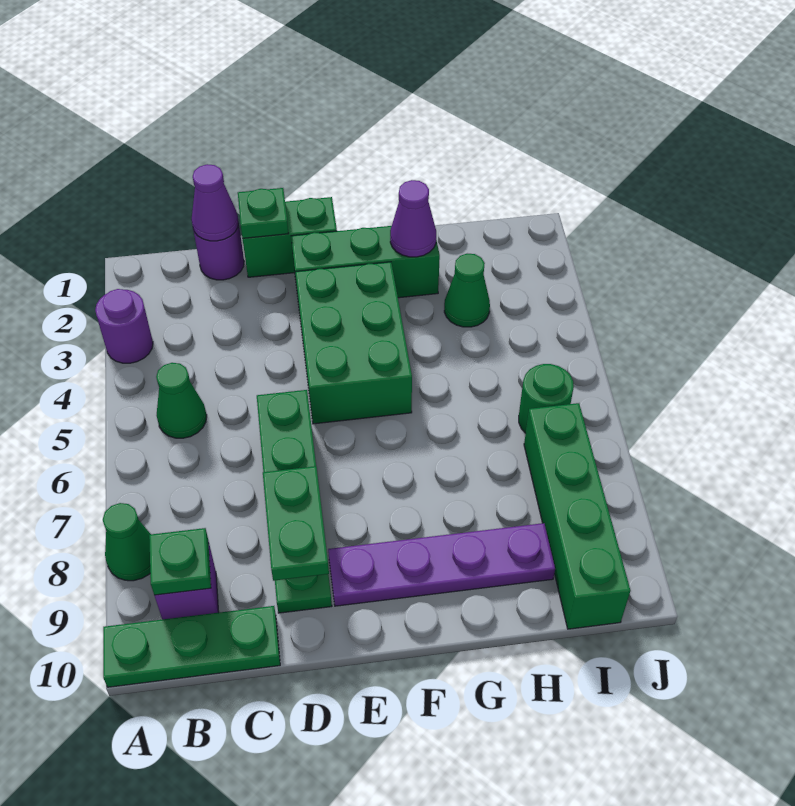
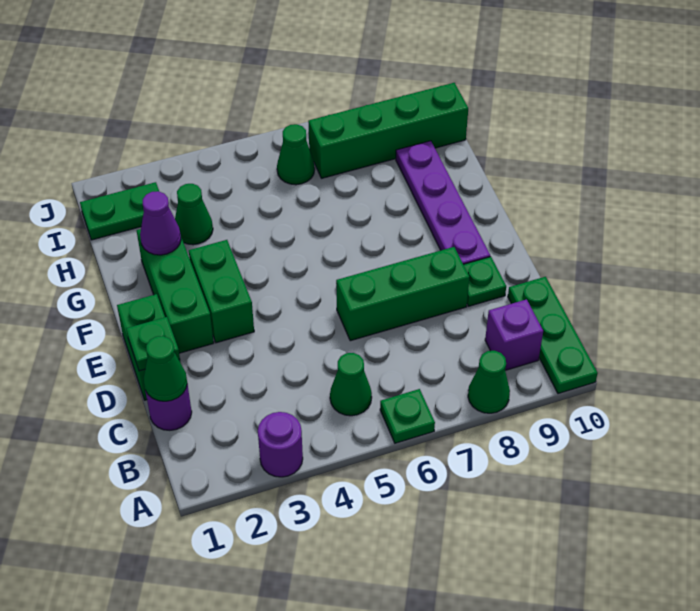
green plate B9 level 2 -> green plate A6 level 1
purple cone C1 level 2 -> green cone C1 level 2
green plate D8:D9 level 2 -> green plate I1:I2 level 1
green brick E3:F5 level 1 -> green brick E3:F3 level 1
green round brick I6 level 1 -> green cone I6 level 1

